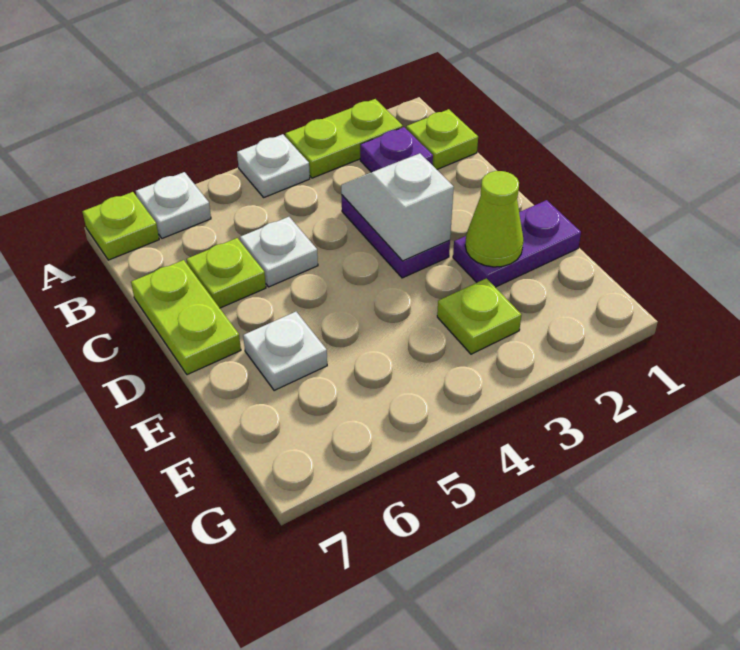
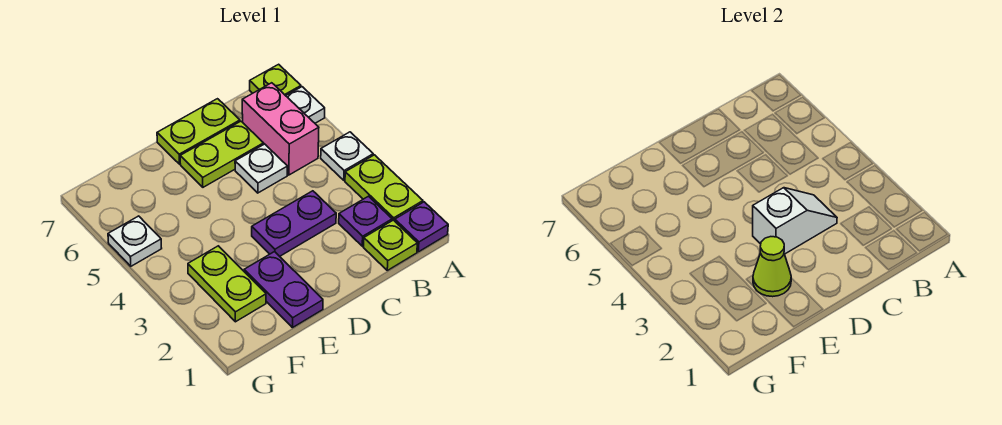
none -> purple plate A1 level 1
none -> pink brick B5:B6 level 1
lime plate C6 level 1 -> lime plate C6:D6 level 1
white plate E6 level 1 -> white plate G5 level 1
lime plate F3 level 1 -> lime plate F2:F3 level 1

